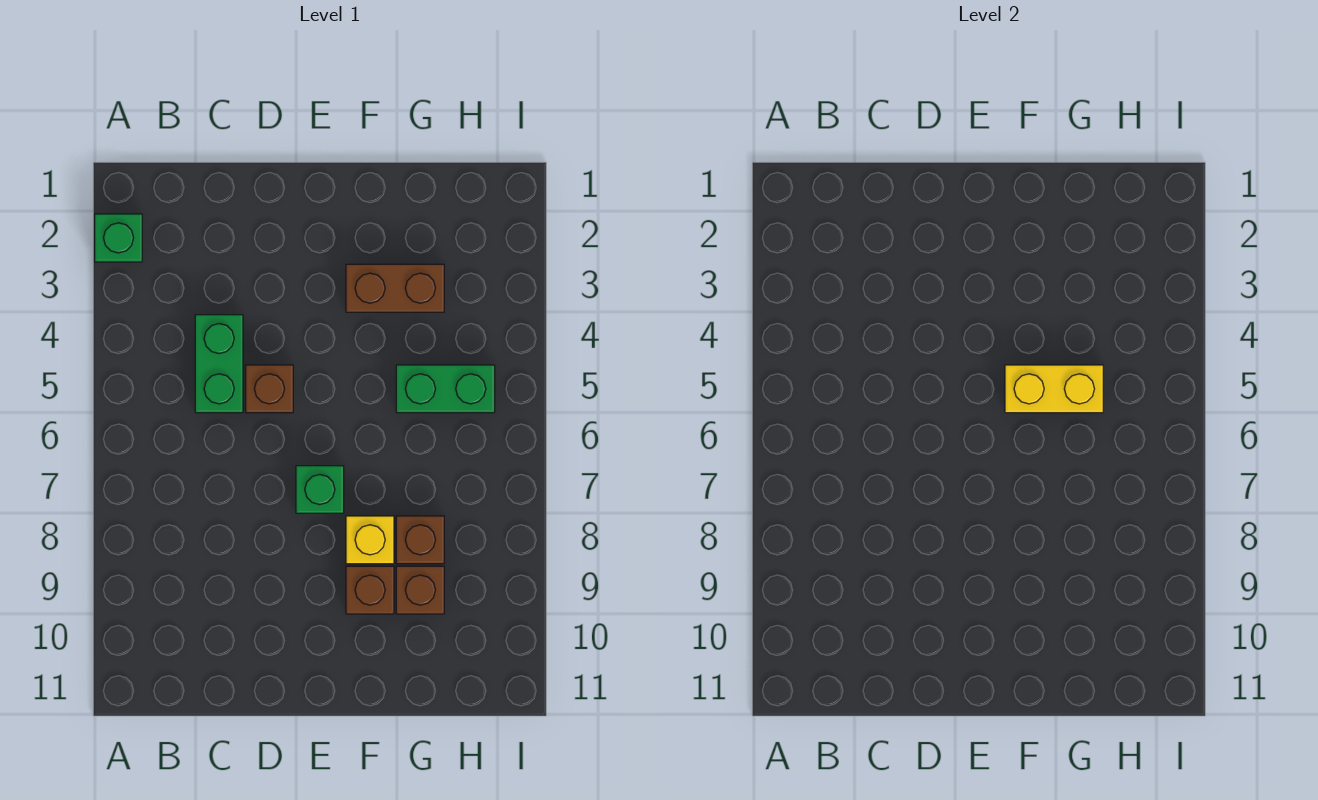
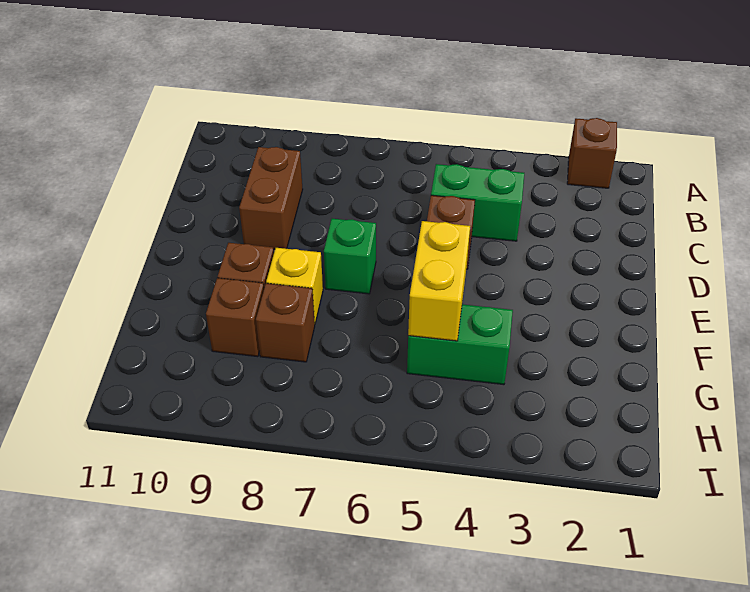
green brick A2 level 1 -> brown brick A2 level 1
brown brick F3:G3 level 1 -> brown brick C9:D9 level 1
green brick G5:H5 level 1 -> green brick G4:G5 level 1

